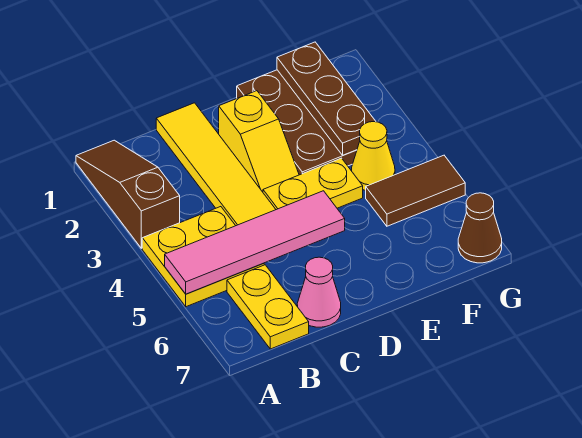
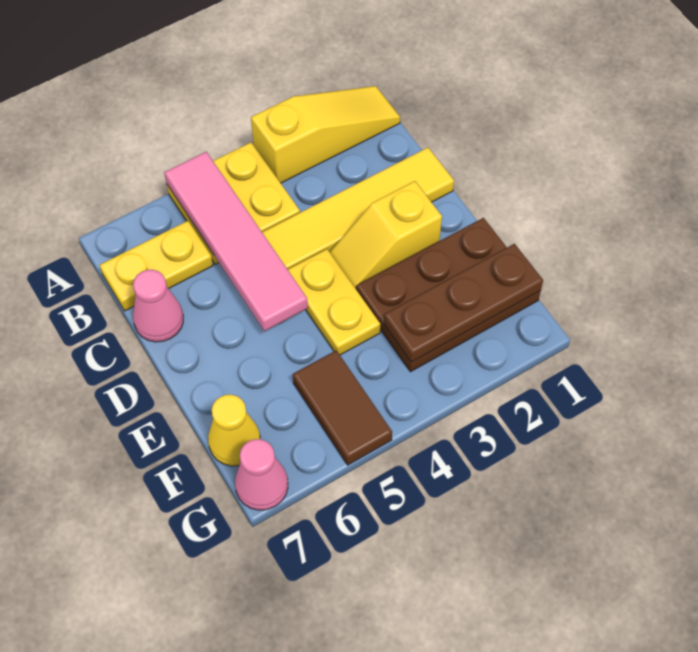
brown slope A1:A3 level 1 top 3 -> yellow slope A1:A3 level 1 top 3
yellow cone F4 level 1 -> yellow cone F7 level 1
brown cone G7 level 1 -> pink cone G7 level 1

